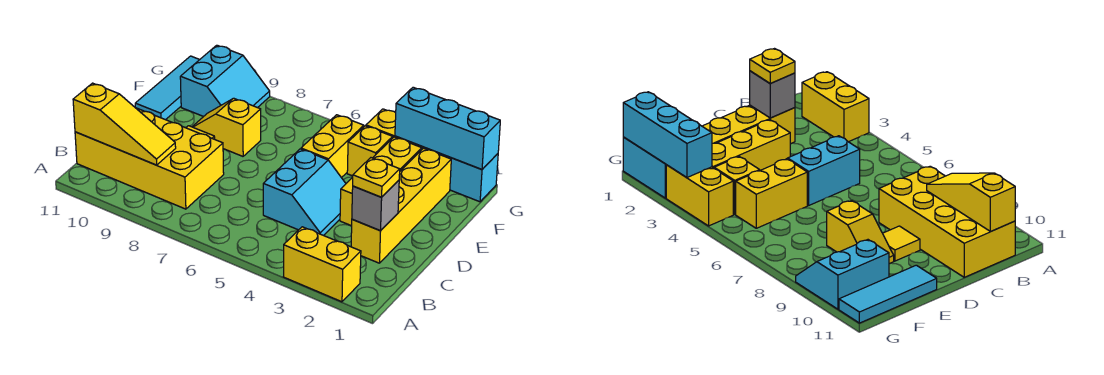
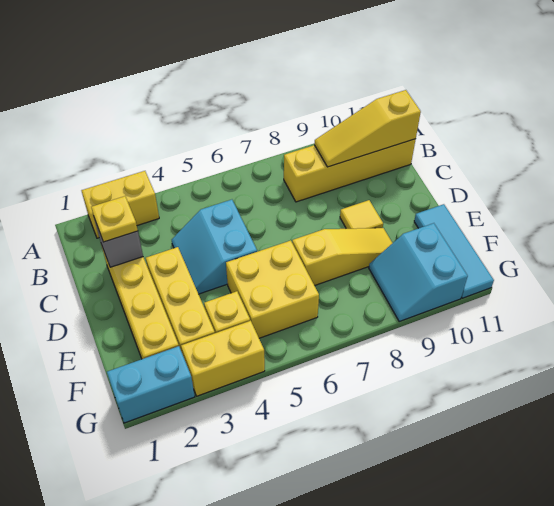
yellow brick B8:C11 level 1 -> yellow brick B8:B11 level 1
yellow brick E5:F5 level 1 -> yellow brick E5:F6 level 1
yellow slope E8:E9 level 1 top 8 -> yellow slope E7:E9 level 1 top 7
cyan brick G1:G3 level 2 -> none

